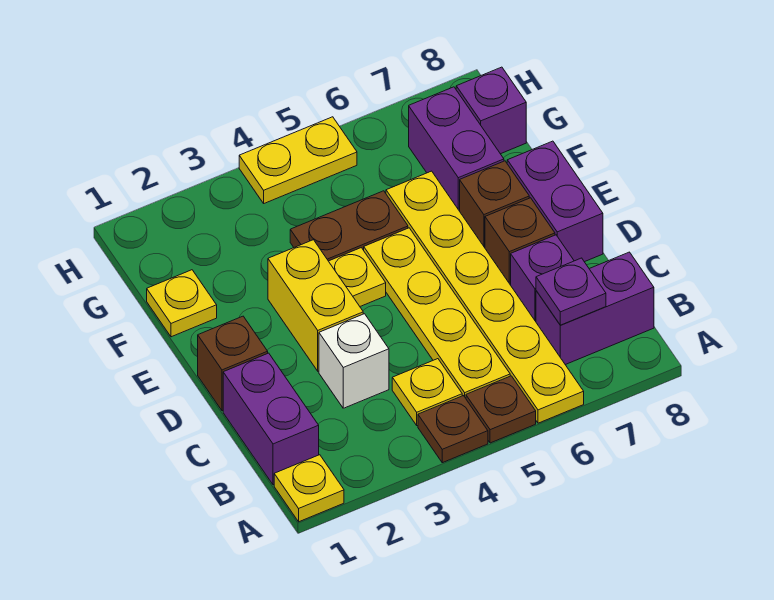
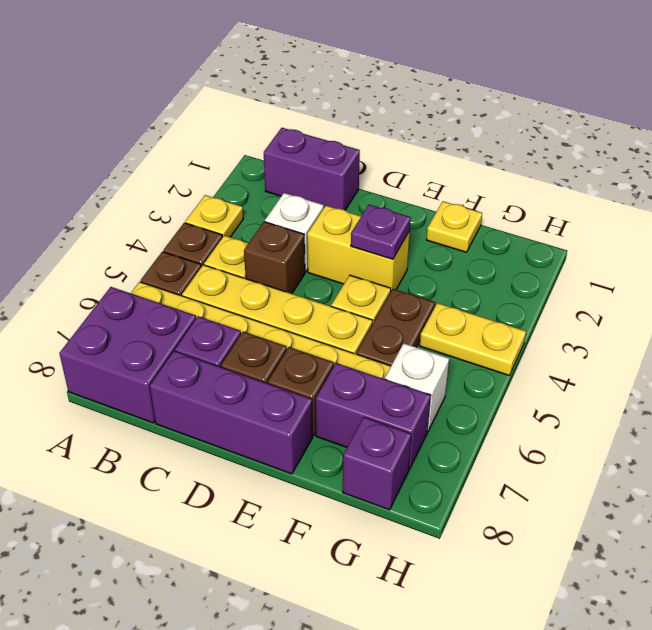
yellow plate A1 level 1 -> yellow plate A3 level 1
purple brick B7:B8 level 1 -> purple brick A7:B8 level 1
purple plate B7 level 2 -> purple plate E3 level 2
brown brick D1 level 1 -> brown brick C4 level 1
purple brick D8:E8 level 1 -> purple brick C8:E8 level 1
none -> white brick G6 level 1
yellow plate H4:H5 level 1 -> yellow plate G4:H4 level 1

